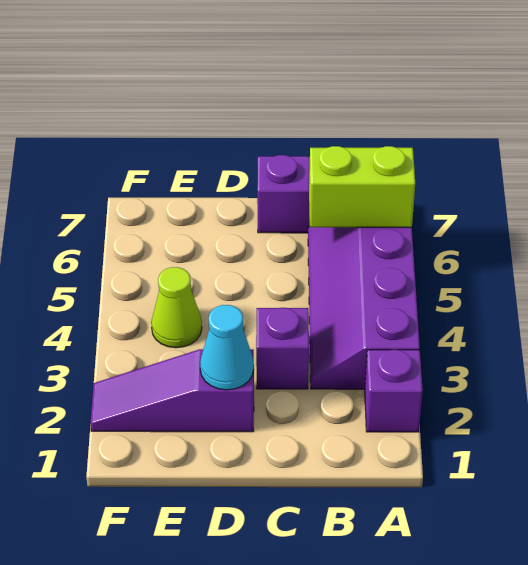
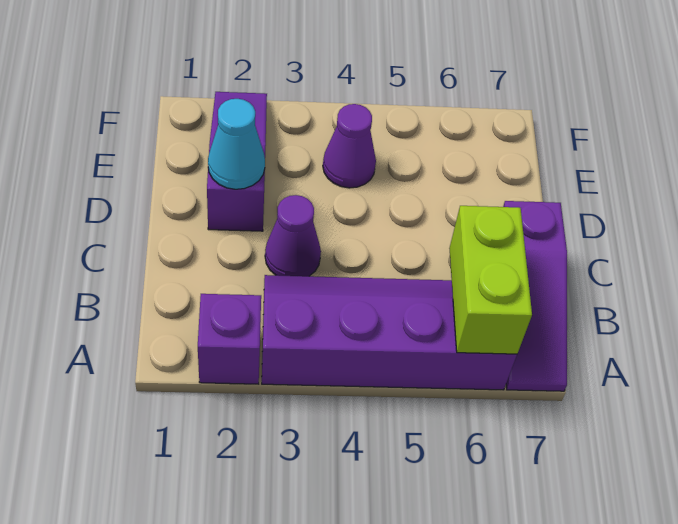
purple brick C3 level 1 -> purple cone C3 level 1
lime cone E4 level 1 -> purple cone E4 level 1

